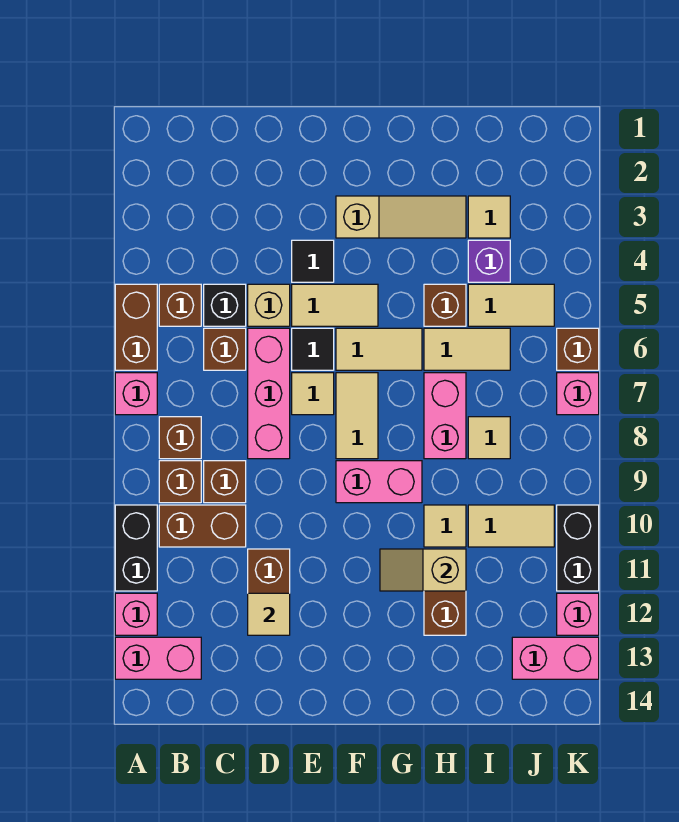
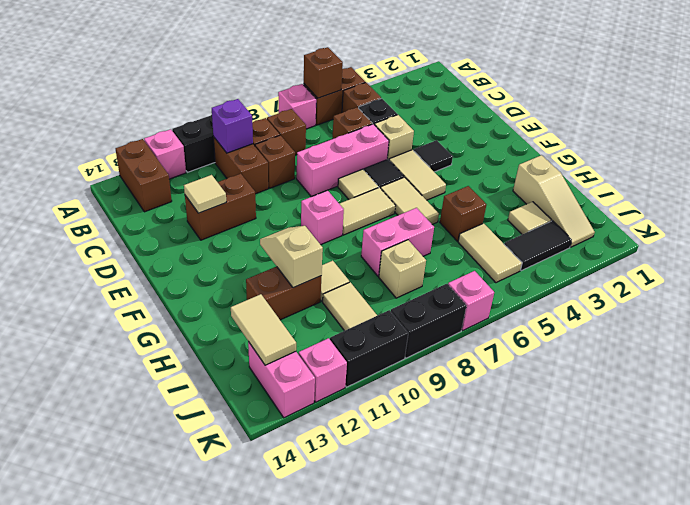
pink brick A13:B13 level 1 -> brown brick A13:B13 level 1
tan slope F3:H3 level 1 top F -> tan slope H2:J2 level 1 top H
pink brick F9:G9 level 1 -> pink brick F9 level 1
tan tile H6:I6 level 1 -> tan tile I13:J13 level 2
purple brick I4 level 1 -> purple brick B10 level 2
tan tile I8 level 1 -> tan brick I8 level 1
none -> black tile J3:J4 level 1
brown brick K6 level 1 -> brown brick A6 level 2
none -> black brick K8:K9 level 1

